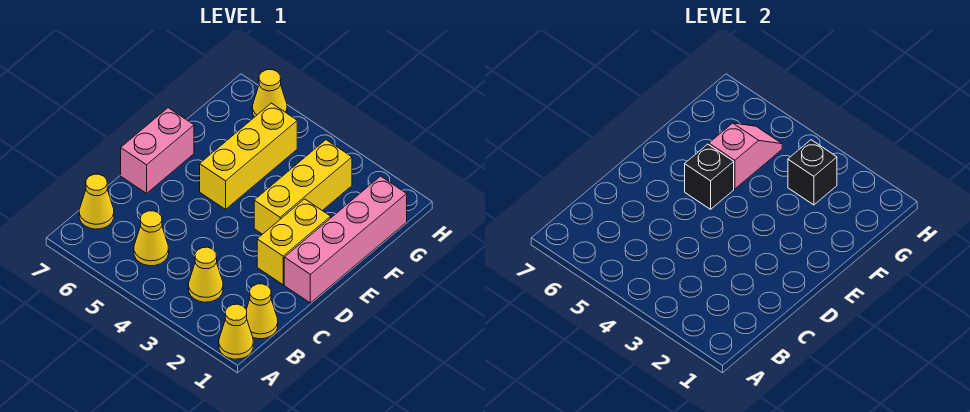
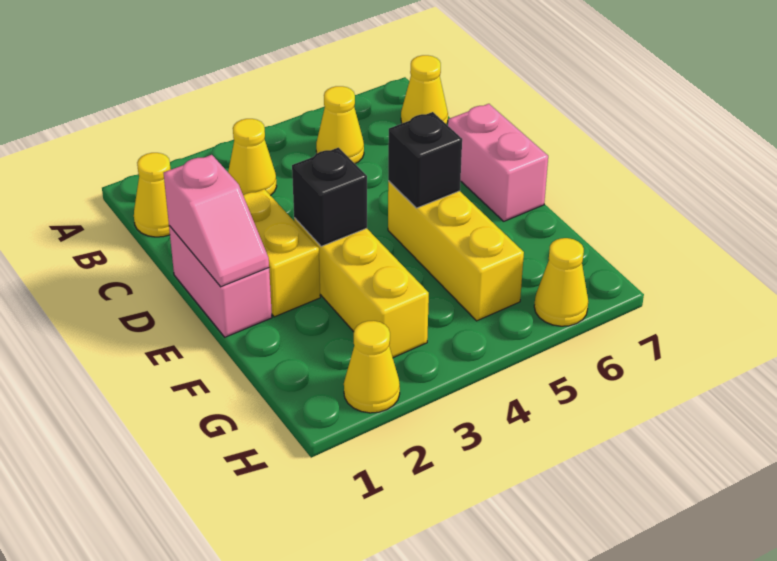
yellow cone A1 level 1 -> yellow cone H2 level 1
pink brick D1:G1 level 1 -> pink brick D1:E1 level 1
pink slope F5:G5 level 2 top F -> pink slope D1:E1 level 2 top D
black brick G3 level 2 -> black brick E3 level 2

